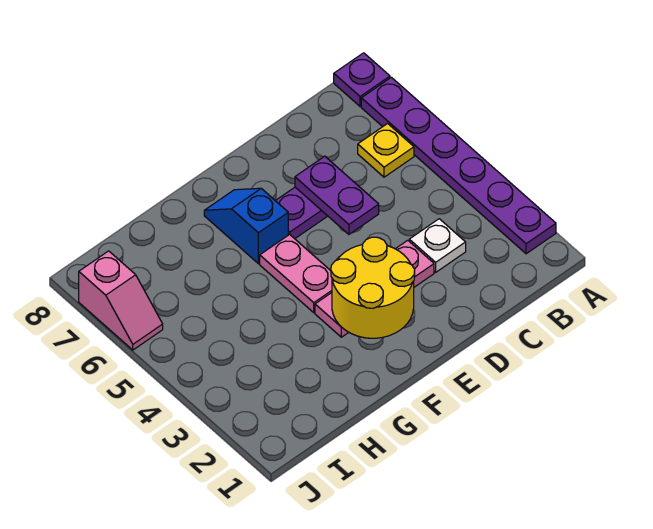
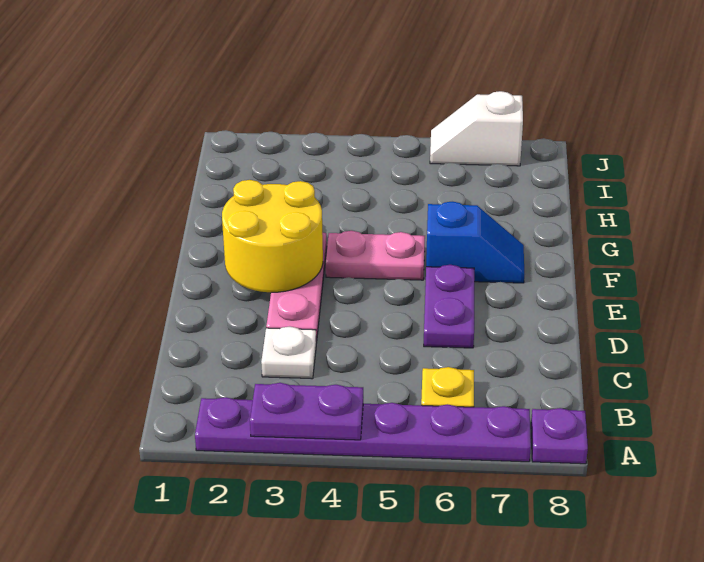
purple plate D5:D6 level 2 -> purple plate A3:A4 level 2
pink slope J6:J7 level 1 top 7 -> white slope J6:J7 level 1 top 7

